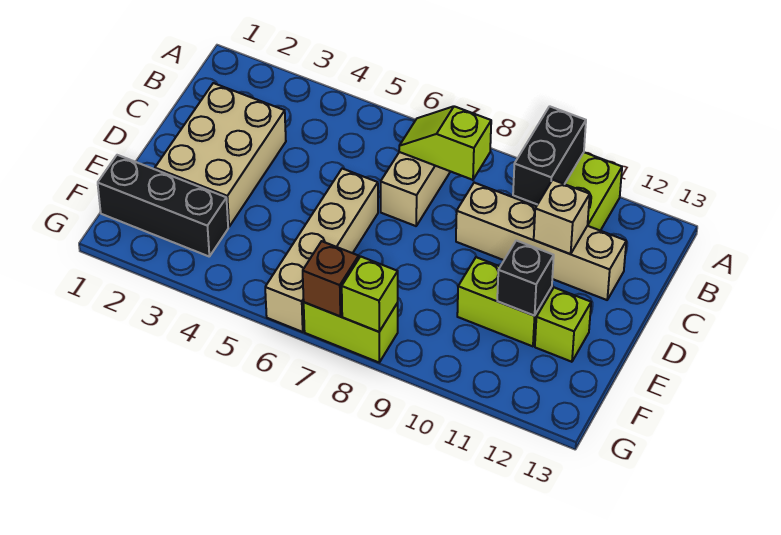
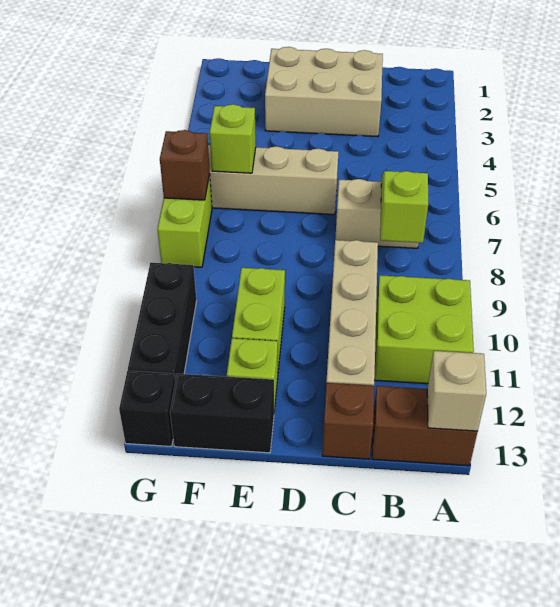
black brick A10:B10 level 2 -> black brick E13:F13 level 1
none -> brown brick A13:B13 level 1
tan brick C11 level 2 -> tan brick A13 level 2
none -> brown brick C13 level 1
black brick E11 level 2 -> black brick G13 level 1
black brick F1:F3 level 1 -> black brick G10:G12 level 1
lime brick G8 level 2 -> lime brick F6 level 2

